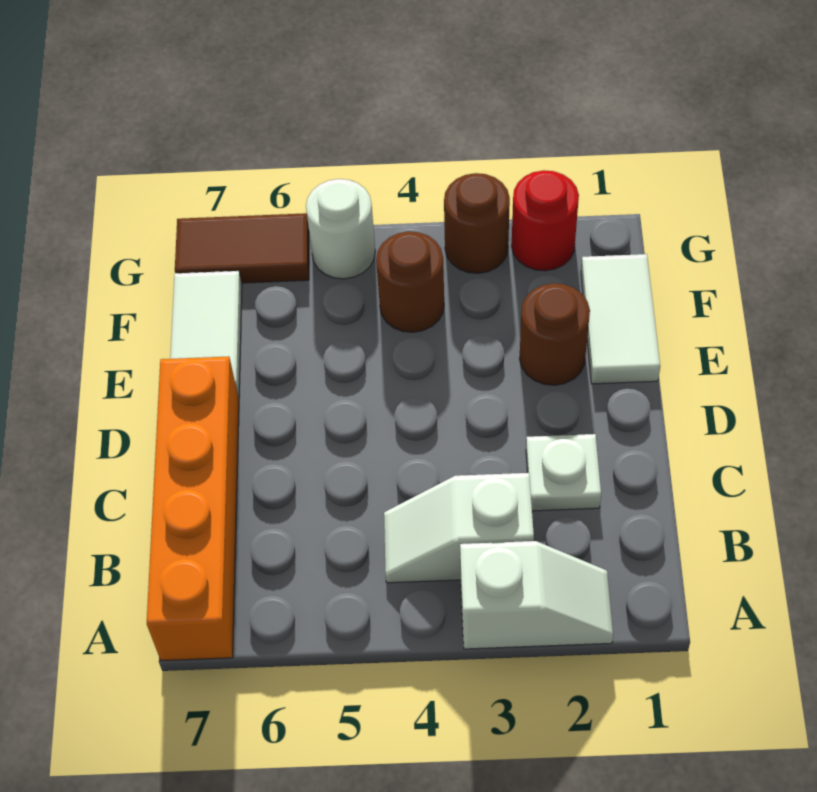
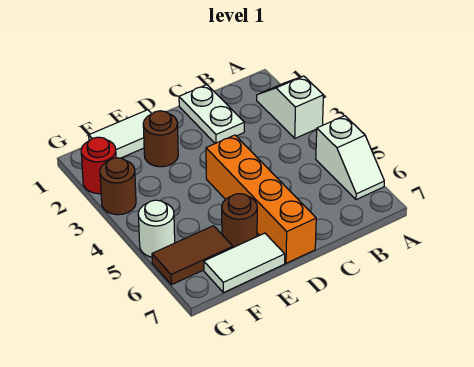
orange brick A7:D7 level 1 -> orange brick D4:D7 level 1
white slope B3:B4 level 1 top 3 -> white slope A5:A6 level 1 top 5
white plate C2 level 1 -> white plate C1:C2 level 1
brown round brick F4 level 1 -> brown round brick E6 level 1
brown tile G6:G7 level 1 -> brown tile F6:G6 level 1

